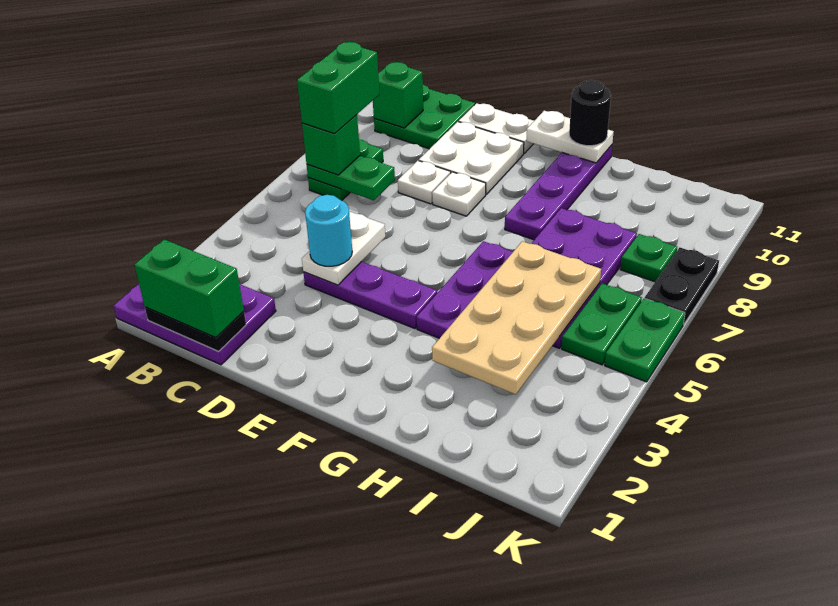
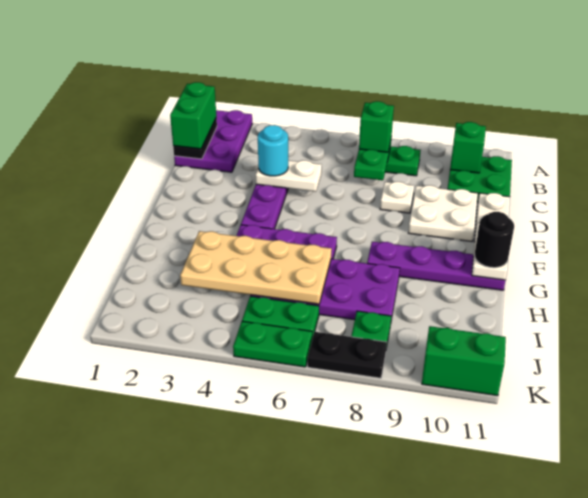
green brick B7:B8 level 4 -> green brick K10:K11 level 1
white plate E8 level 1 -> none

